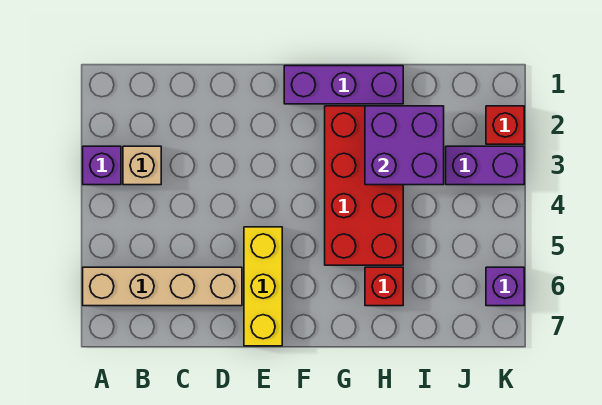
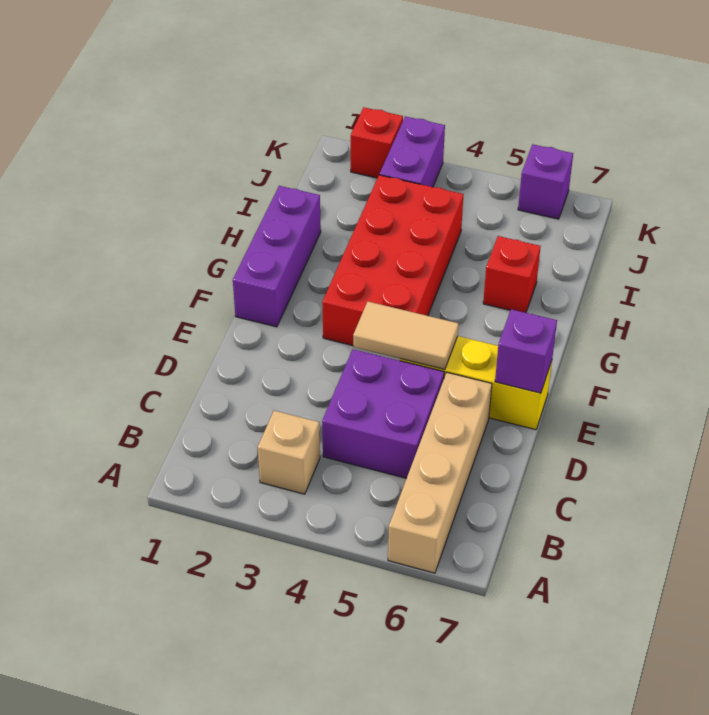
purple brick A3 level 1 -> purple brick E7 level 2
none -> tan tile E4:E5 level 2
red brick G2:H5 level 1 -> red brick F3:I4 level 1
purple brick H2:I3 level 2 -> purple brick C4:D5 level 1

